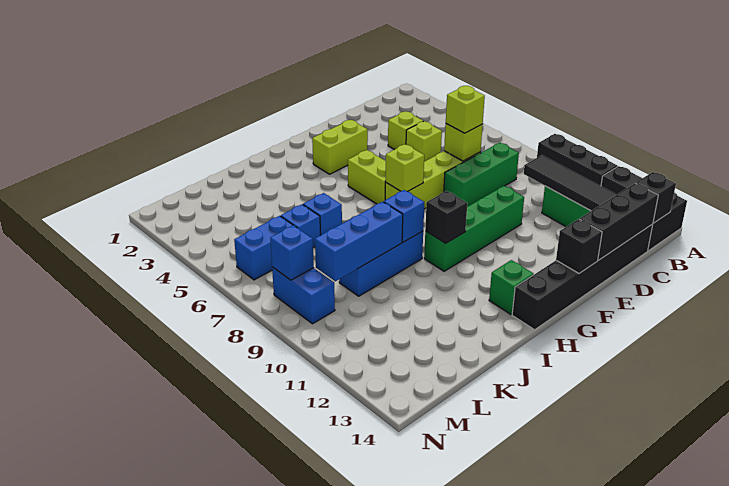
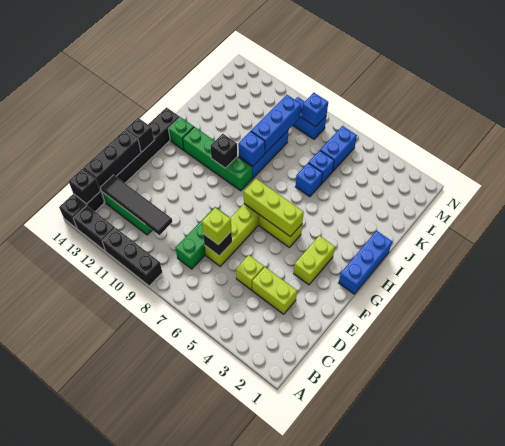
lime brick D4 level 1 -> lime brick D3:D4 level 1
lime brick D7 level 2 -> black brick D7 level 2
green brick E10:H10 level 1 -> green brick H9:H12 level 1
none -> blue brick G1:I1 level 1
lime brick G7 level 2 -> lime brick G5:G7 level 2

